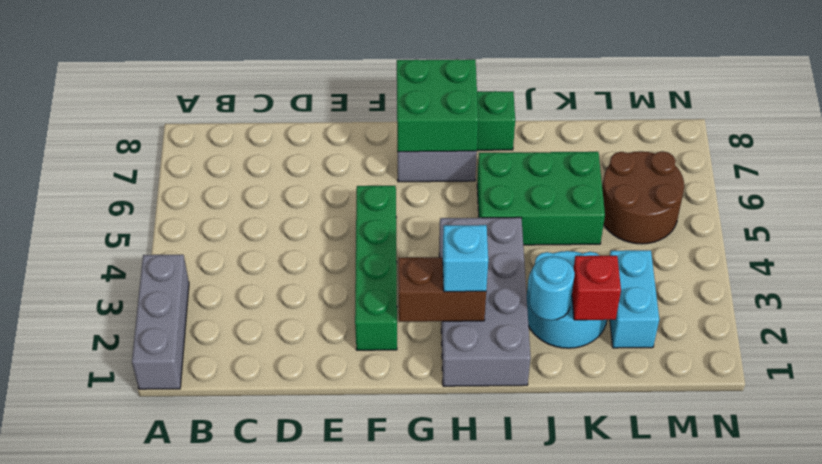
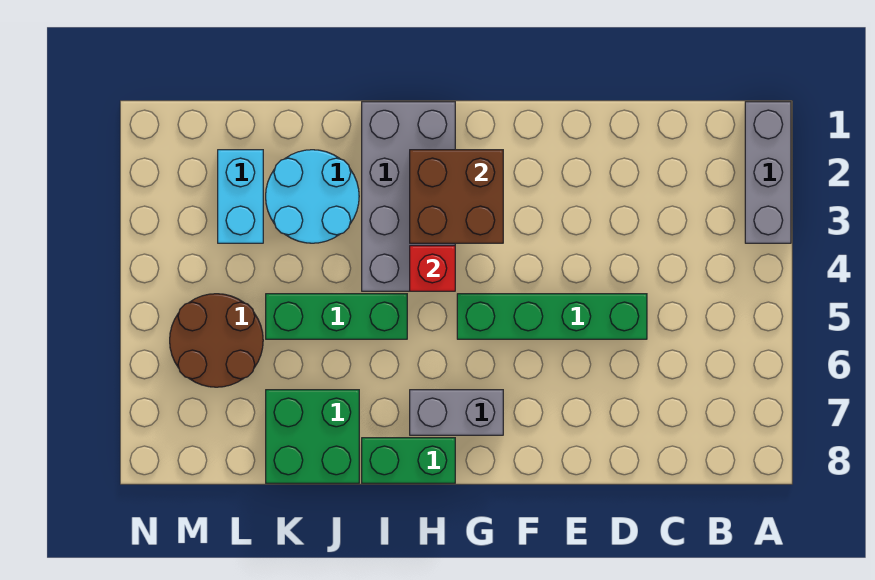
green brick F2:F5 level 1 -> green brick D5:G5 level 1
brown brick G2:H2 level 2 -> brown brick G2:H3 level 2
green brick G7:H8 level 2 -> green brick J7:K8 level 1
cyan brick H2 level 3 -> none
green brick I5:K6 level 1 -> green brick I5:K5 level 1
cyan round brick J2 level 2 -> none
red brick K2 level 2 -> red brick H4 level 2

